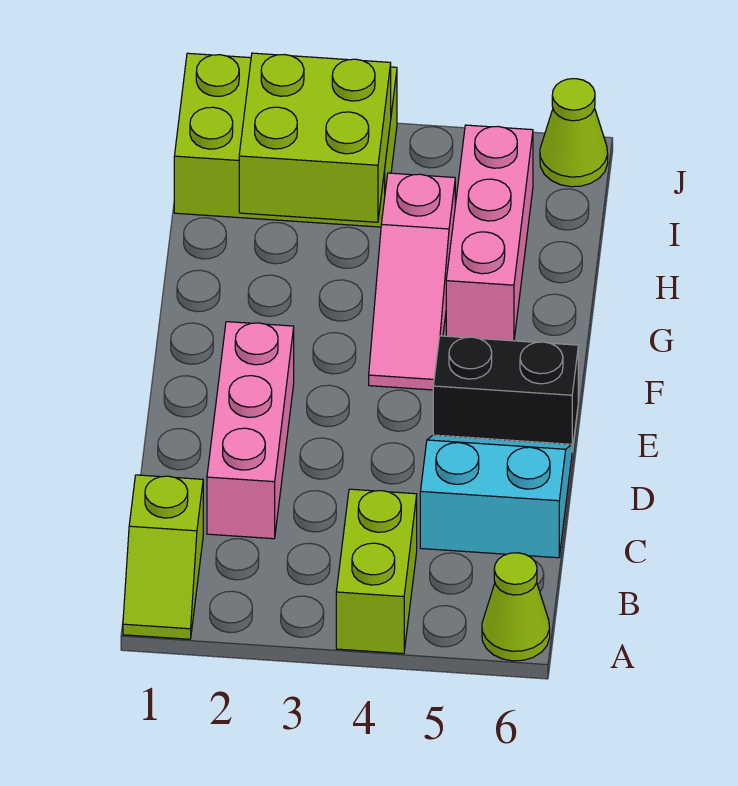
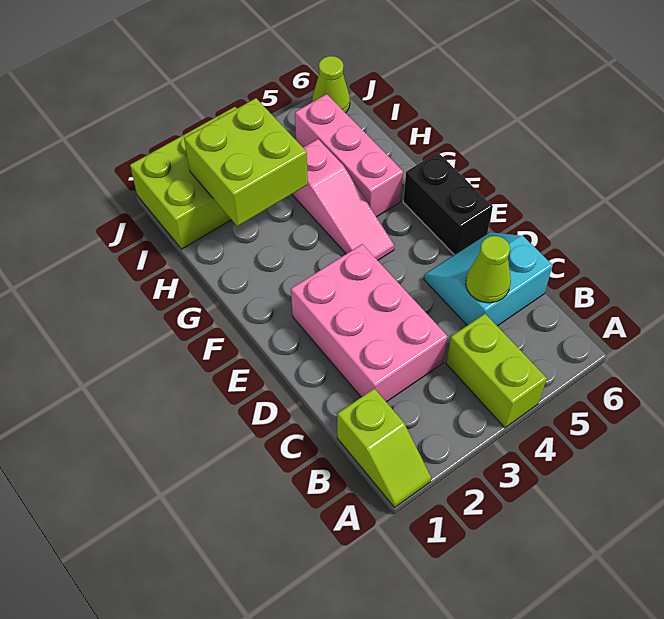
lime cone A6 level 1 -> lime cone C5 level 2
pink brick C2:E2 level 1 -> pink brick C2:E3 level 1
black brick E5:E6 level 1 -> black brick E6:F6 level 1

